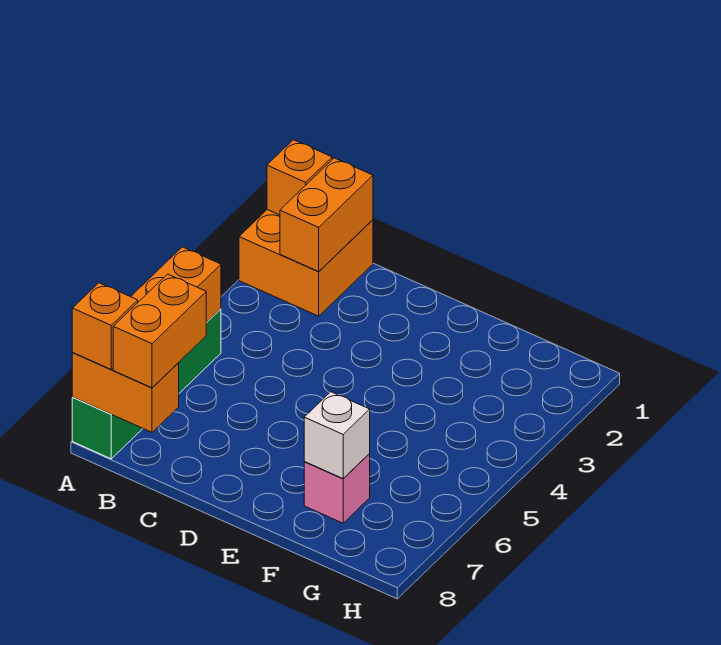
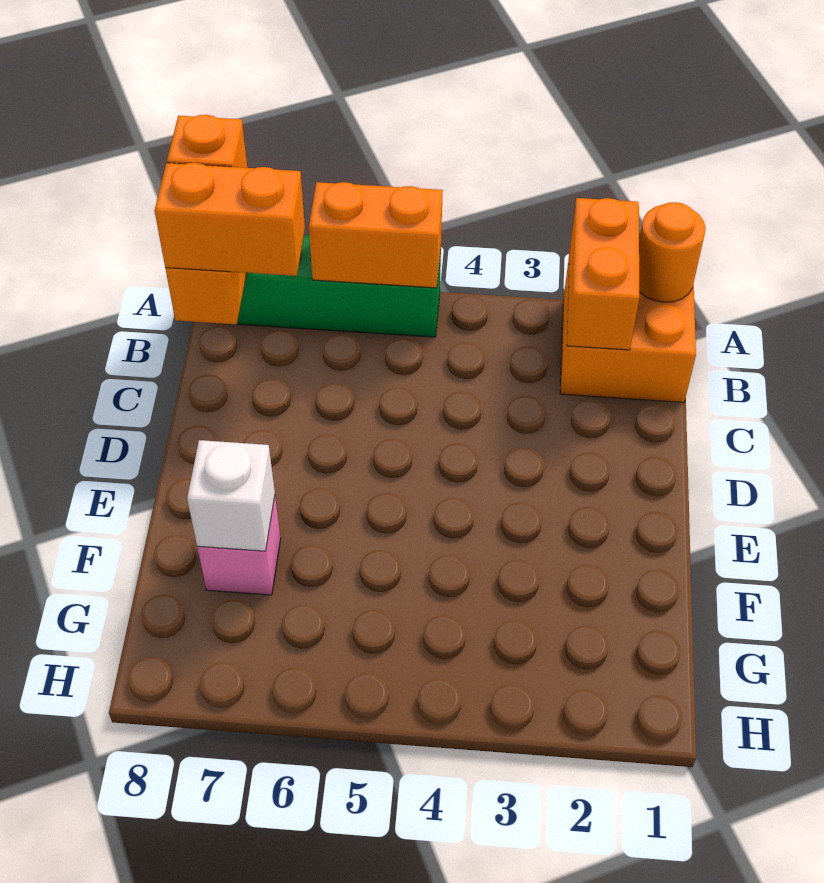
orange brick A1 level 2 -> orange round brick A1 level 2
orange brick B1:B2 level 2 -> orange brick A2:B2 level 2

